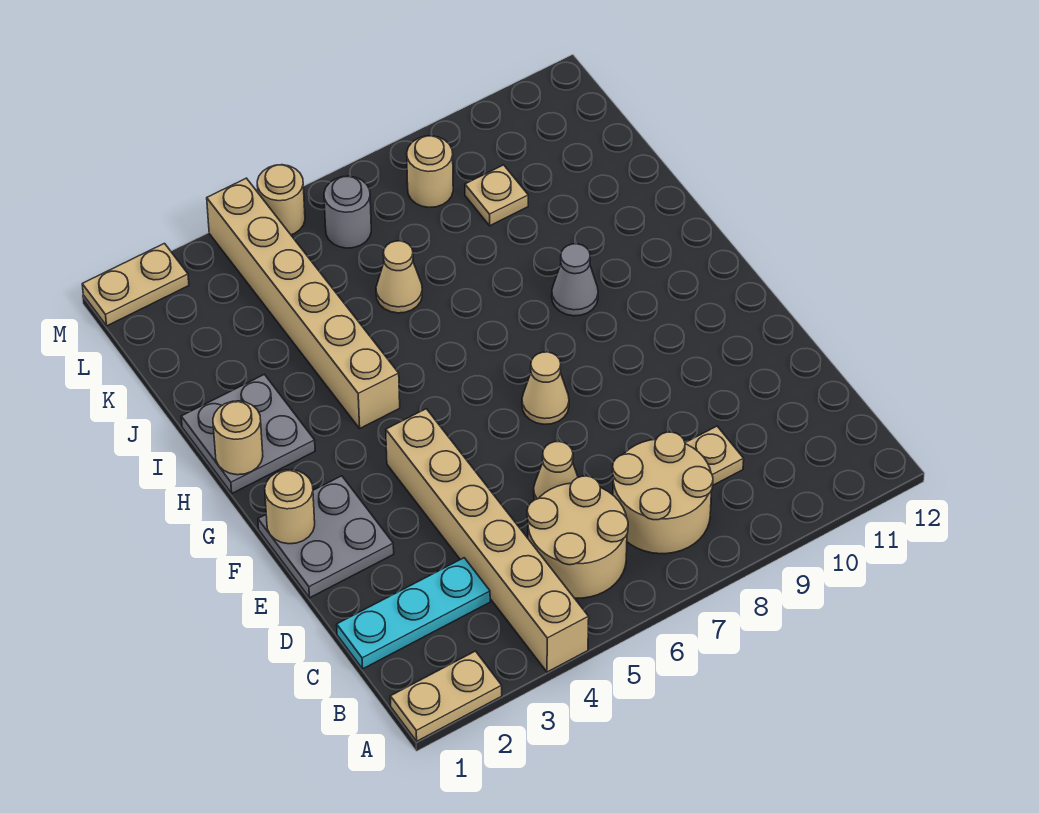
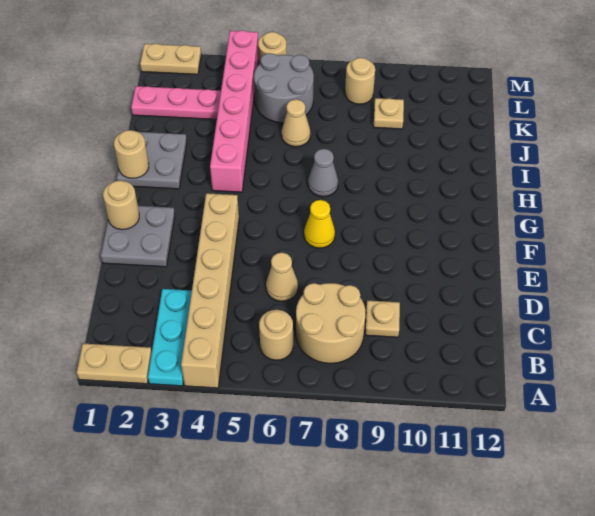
tan round brick B5:C6 level 1 -> tan round brick B6 level 1
cyan plate C1:C3 level 1 -> cyan plate A3:C3 level 1
tan cone F7 level 1 -> yellow cone F7 level 1
tan brick H4:M4 level 1 -> pink brick H4:M4 level 1
grey cone H9 level 1 -> grey cone H7 level 1
none -> pink plate K1:K3 level 1
grey round brick L6 level 1 -> grey round brick K5:L6 level 1

